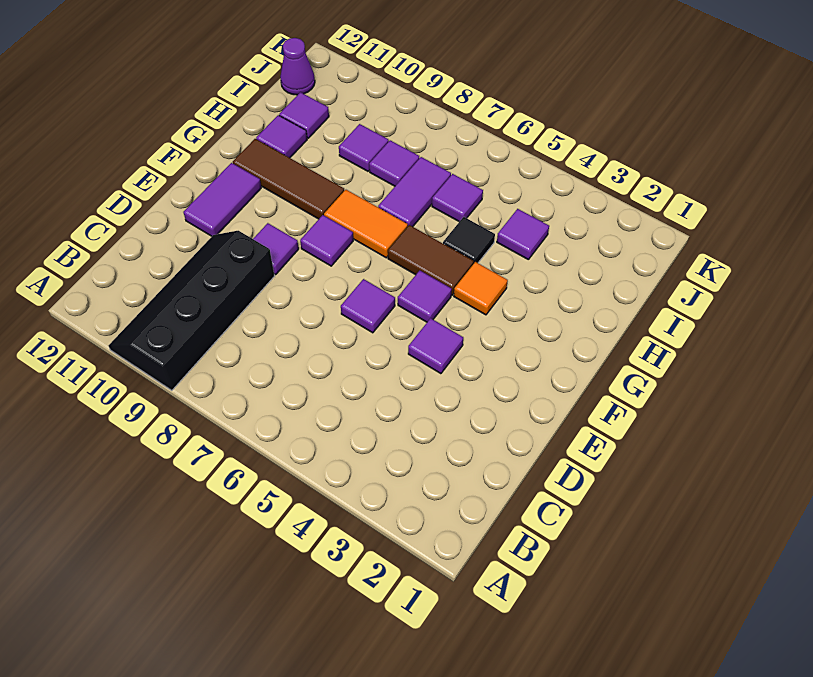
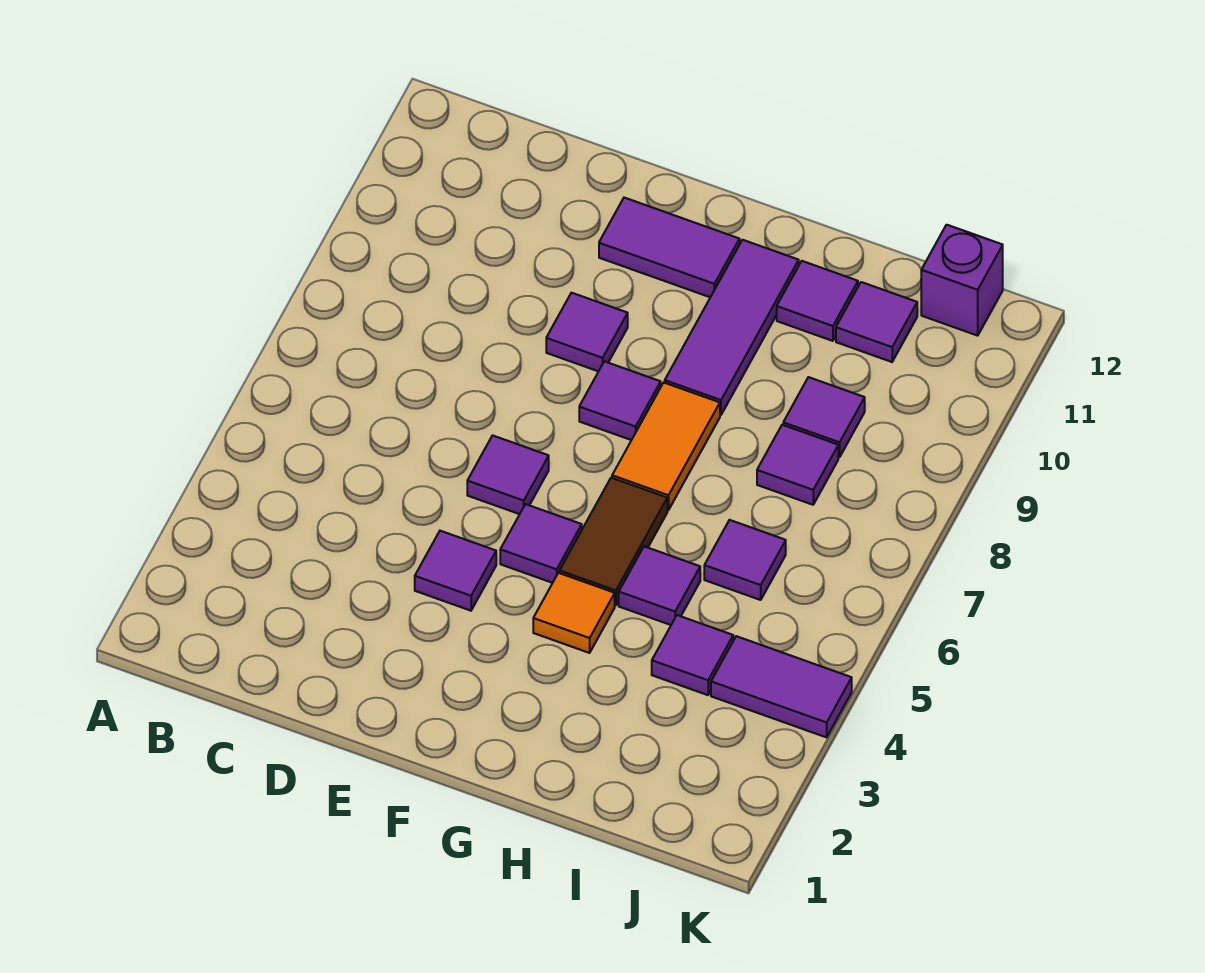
black slope A9:D10 level 1 top 9 -> none
brown tile G9:G11 level 1 -> purple tile G9:G11 level 1
black tile H5 level 1 -> purple tile H5 level 1
purple tile H7:I7 level 1 -> purple tile J4:K4 level 1
purple cone J12 level 1 -> purple brick J12 level 1

